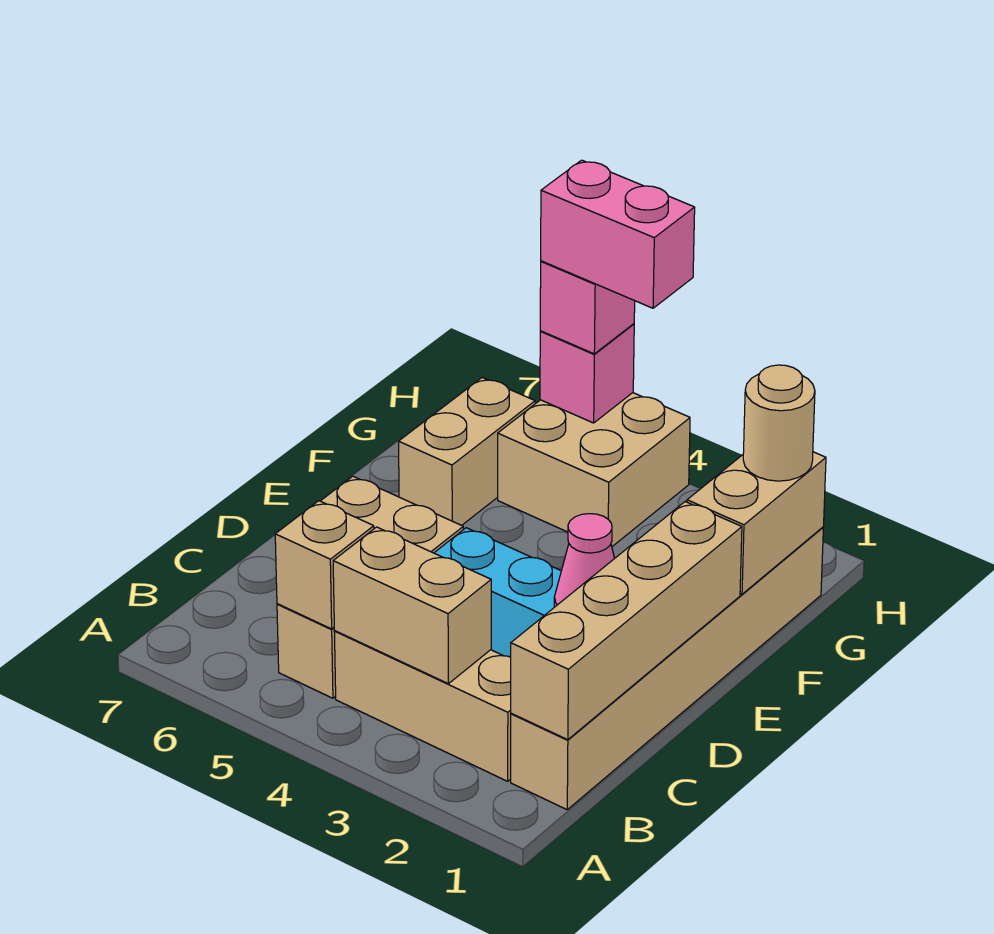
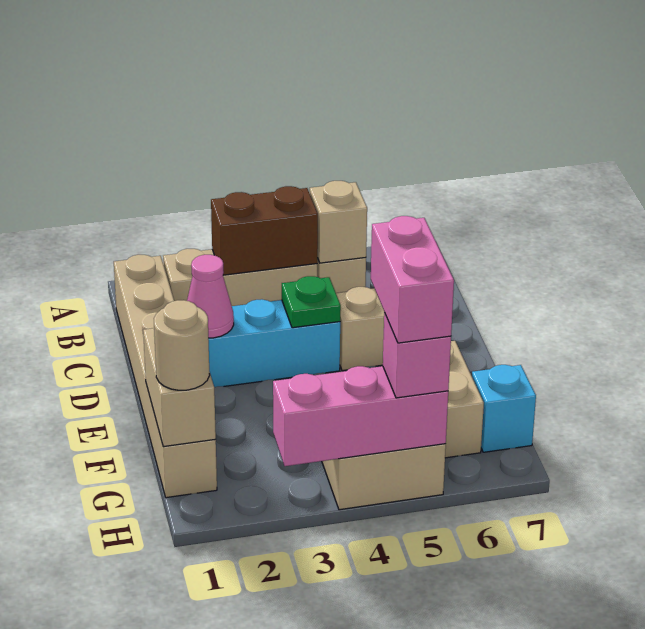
tan brick B1:E1 level 2 -> none
tan brick B3:B4 level 2 -> brown brick B3:B4 level 2
none -> green plate D4 level 2
none -> cyan brick G7 level 1
pink brick H4:H5 level 4 -> pink brick G5:H5 level 4
pink brick H5 level 2 -> pink brick H3:H5 level 2

